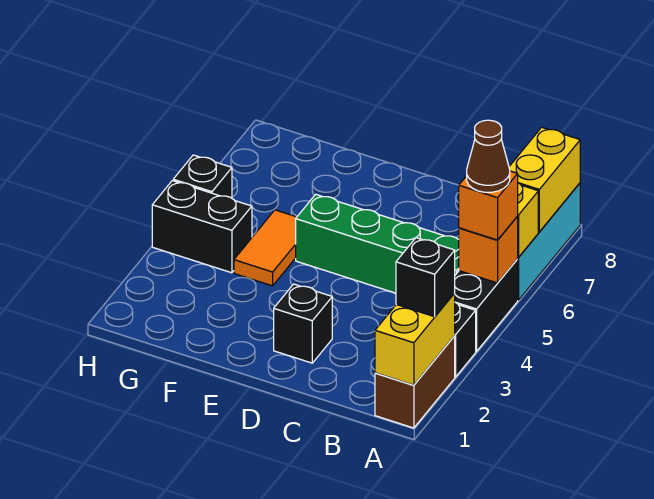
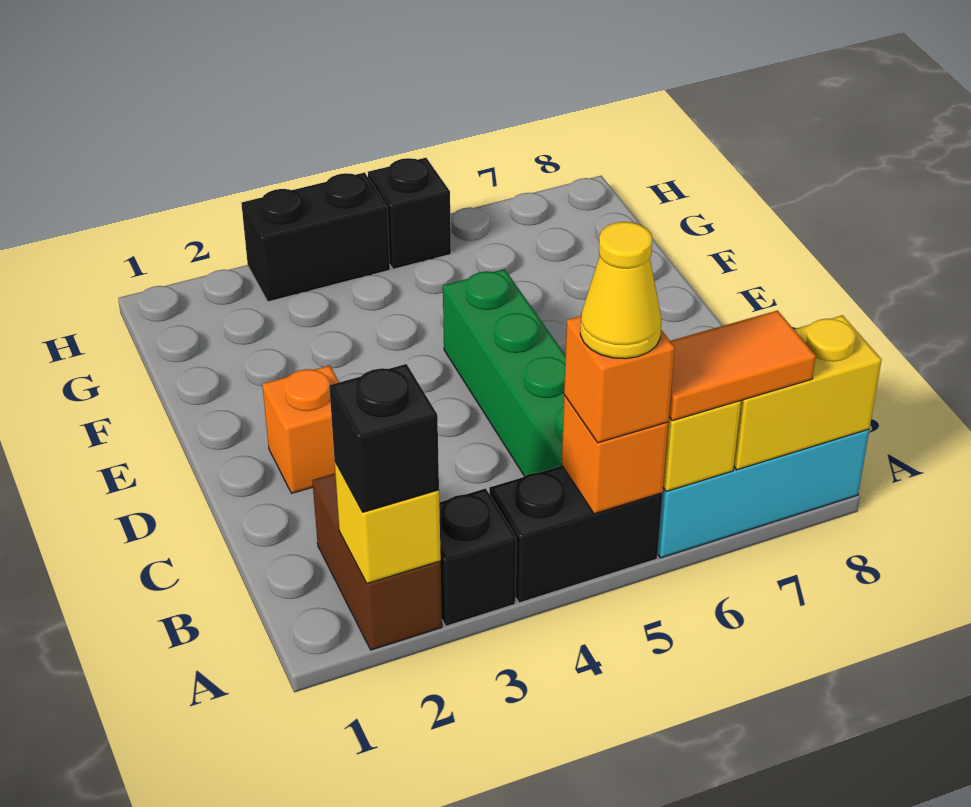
brown brick A1:A2 level 1 -> brown brick A2:B2 level 1
yellow brick A1:A2 level 2 -> yellow brick A2 level 2
brown cone A5 level 4 -> yellow cone A5 level 4
black brick D2 level 1 -> orange brick D2 level 1
orange tile F4:F5 level 1 -> orange tile A6:A7 level 3
black brick G4:H4 level 1 -> black brick H3:H4 level 1

